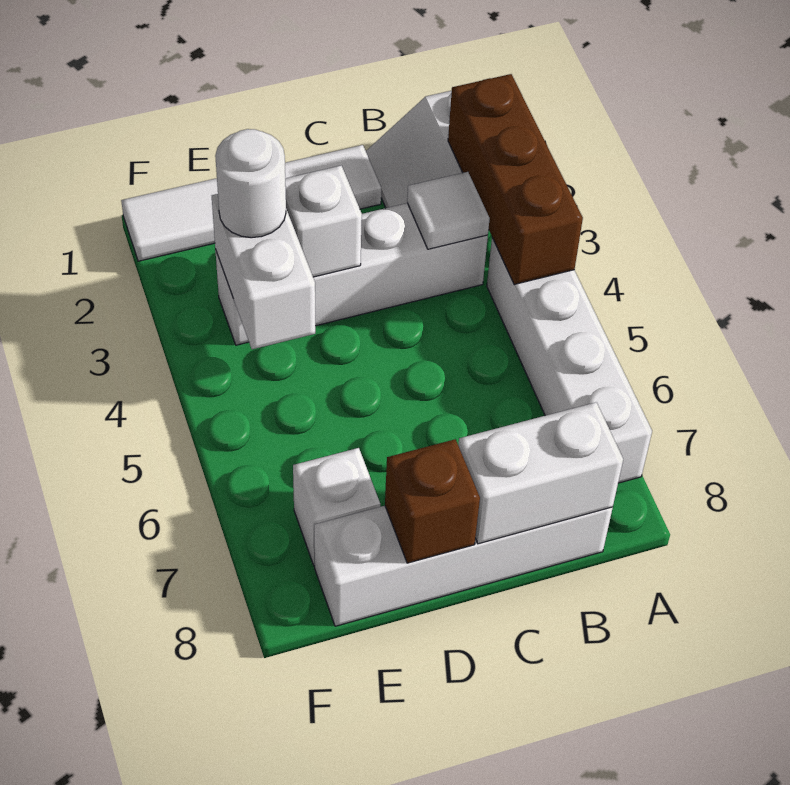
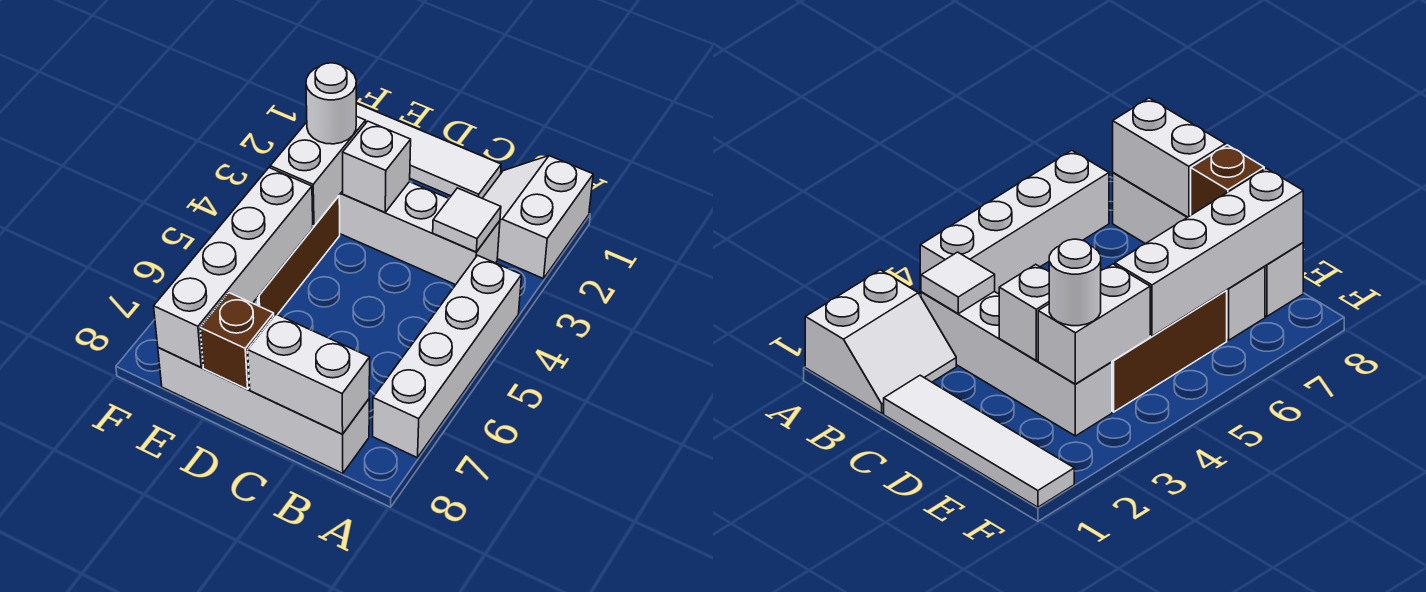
brown brick A2:A4 level 2 -> brown brick E4:E6 level 1
none -> white brick E5:E8 level 2

